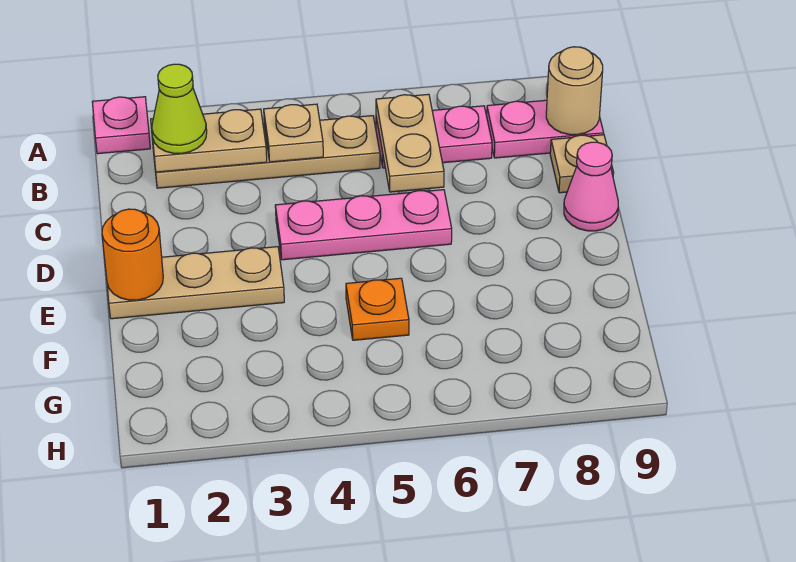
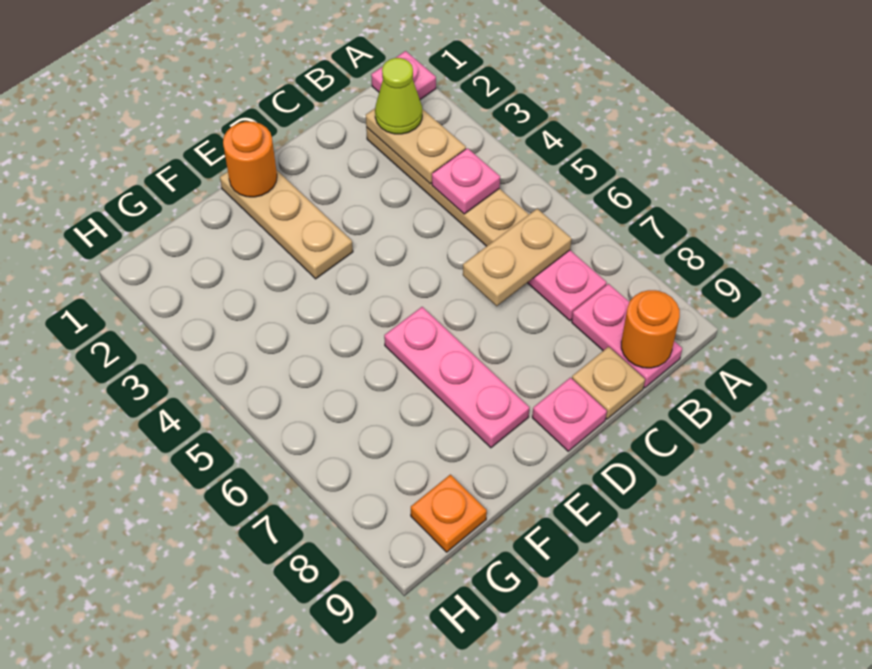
tan plate B4 level 2 -> pink plate B4 level 2
tan round brick B9 level 2 -> orange round brick B9 level 2
pink plate D4:D6 level 1 -> pink plate E6:E8 level 1
pink cone D9 level 1 -> pink plate D9 level 1
orange plate F5 level 1 -> orange plate G9 level 1

